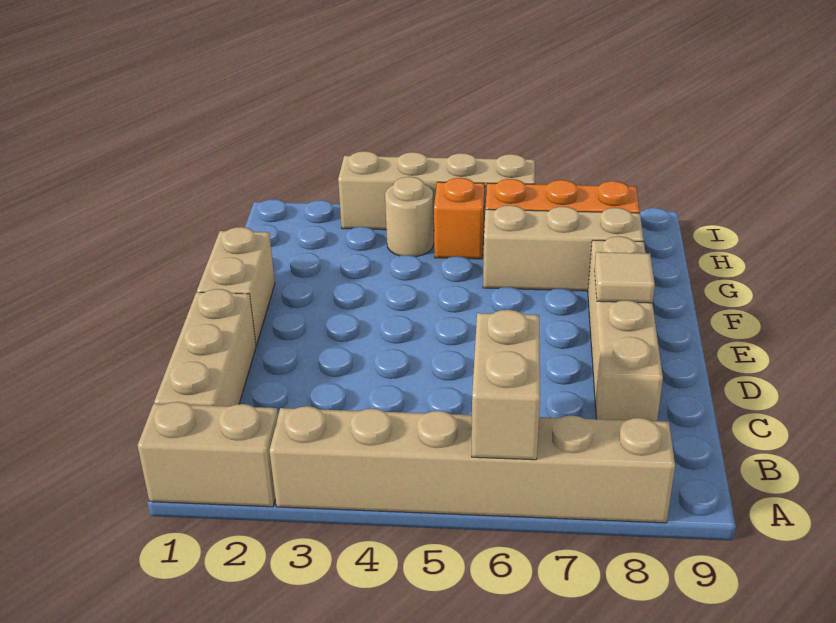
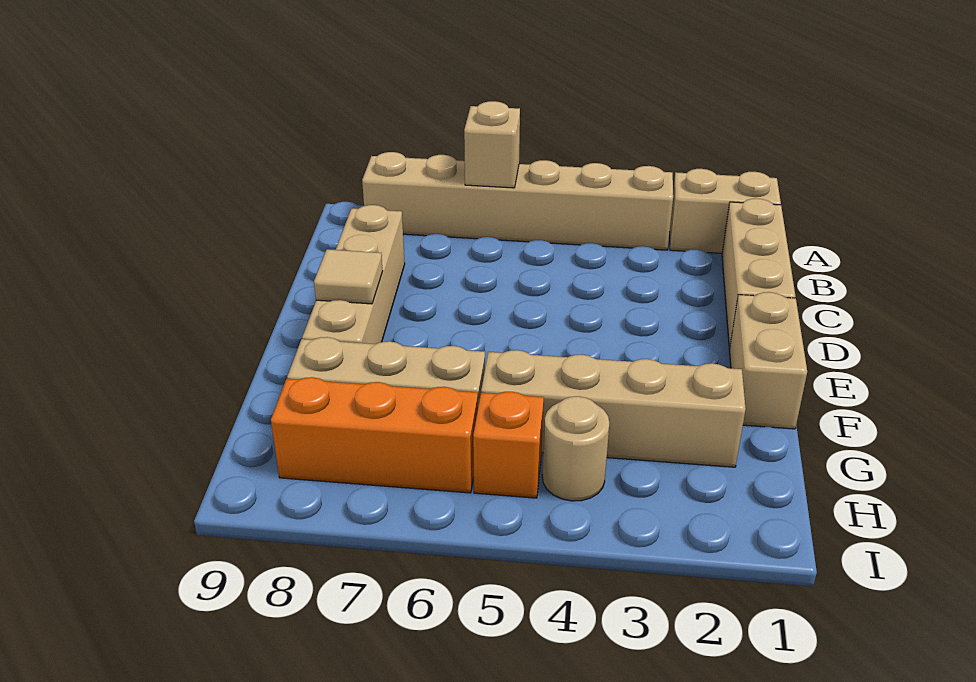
tan brick A6:B6 level 2 -> tan brick A6 level 2
tan brick I3:I6 level 1 -> tan brick G2:G5 level 1

